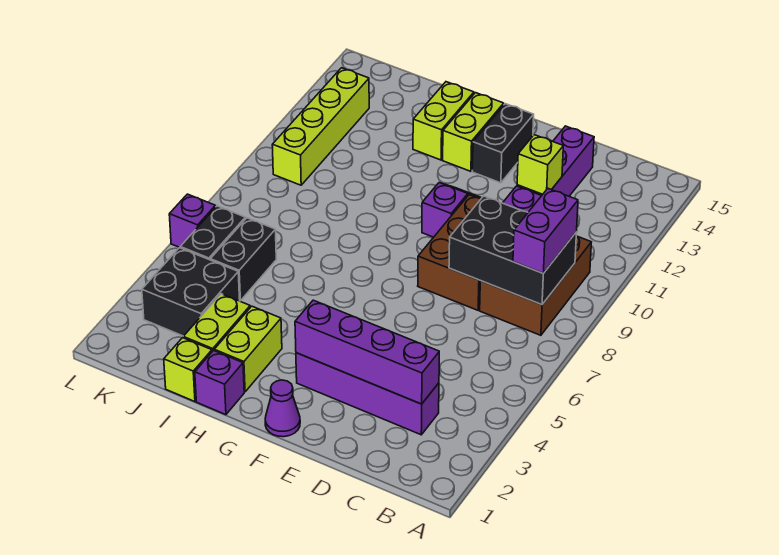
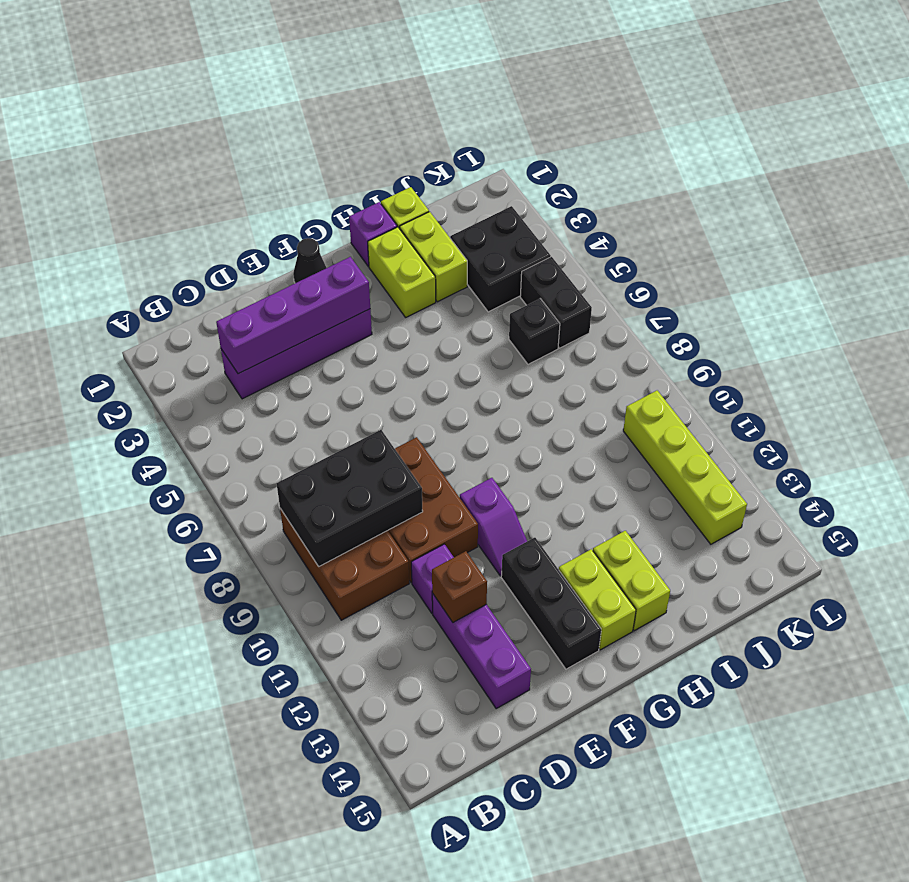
purple brick B8:B9 level 3 -> none
lime brick D12 level 2 -> brown brick D12 level 2
purple cone F1 level 1 -> black cone F1 level 1
black brick F13:F14 level 1 -> black brick F12:F14 level 1
black brick J5:J6 level 1 -> black brick J6 level 1
purple brick L6 level 1 -> none

